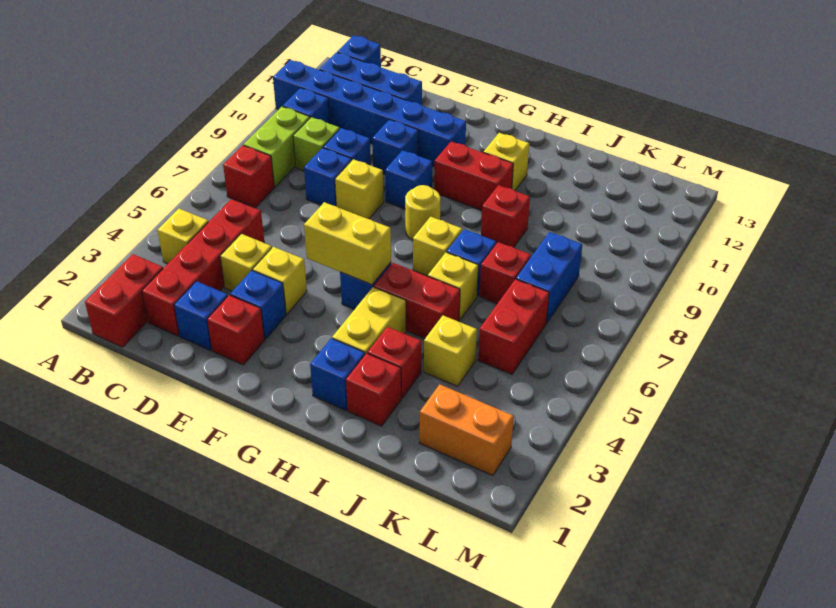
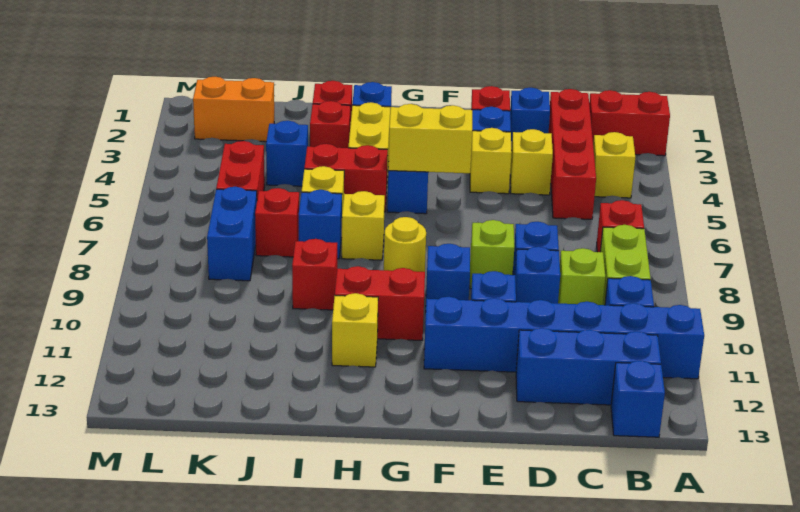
red brick B1:B2 level 1 -> red brick A2:B2 level 1
yellow brick E8 level 1 -> lime brick E8 level 1
yellow brick J4 level 1 -> blue brick J4 level 1

